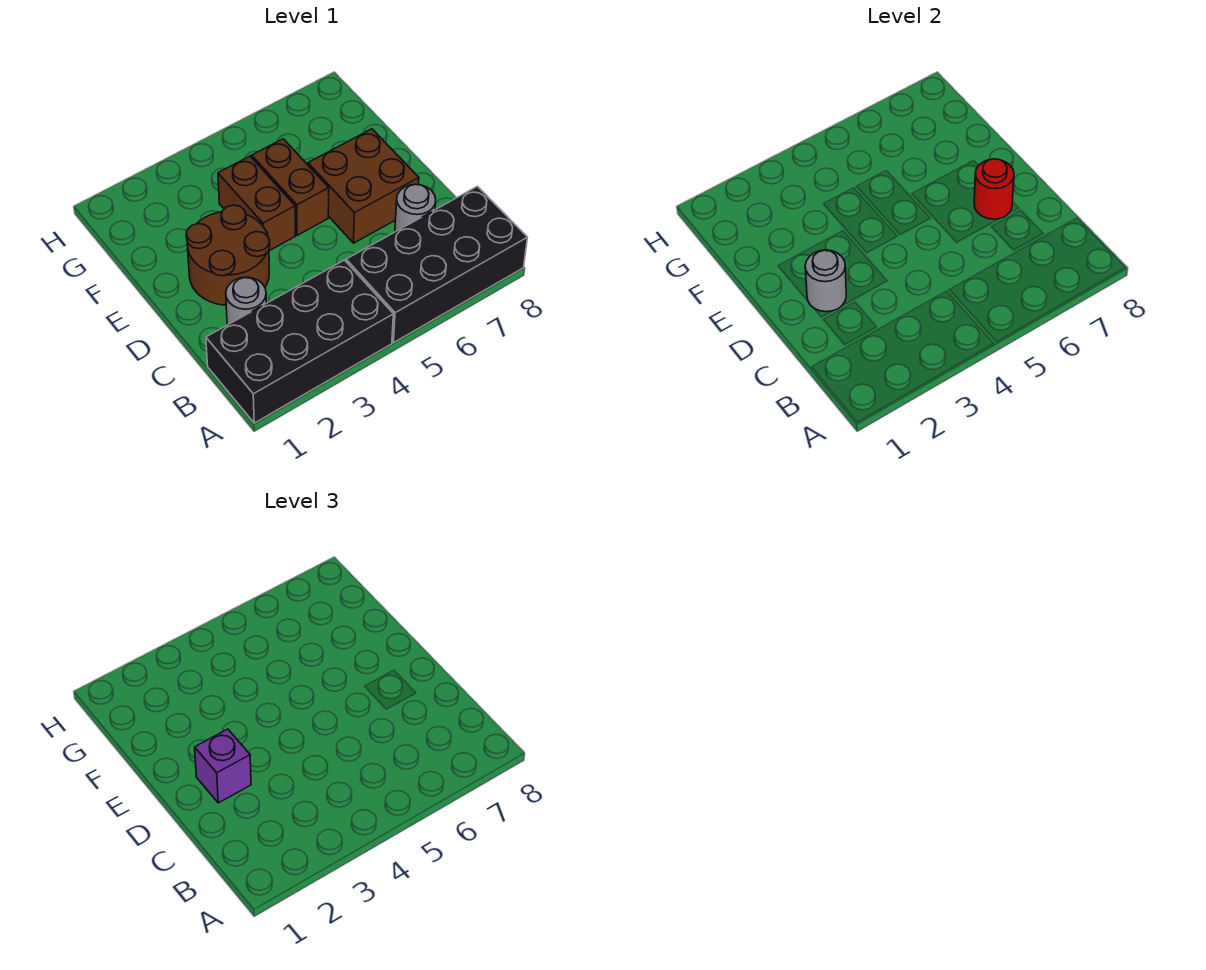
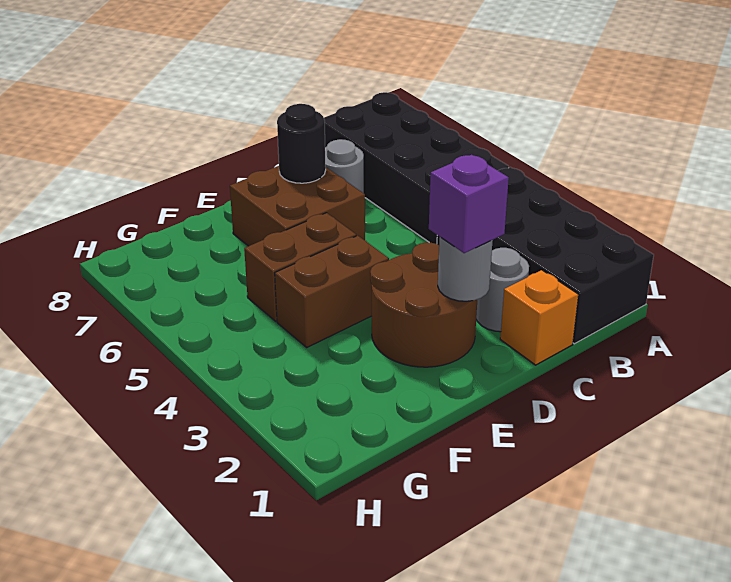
none -> orange brick C1 level 1
red round brick D7 level 2 -> black round brick D7 level 2

